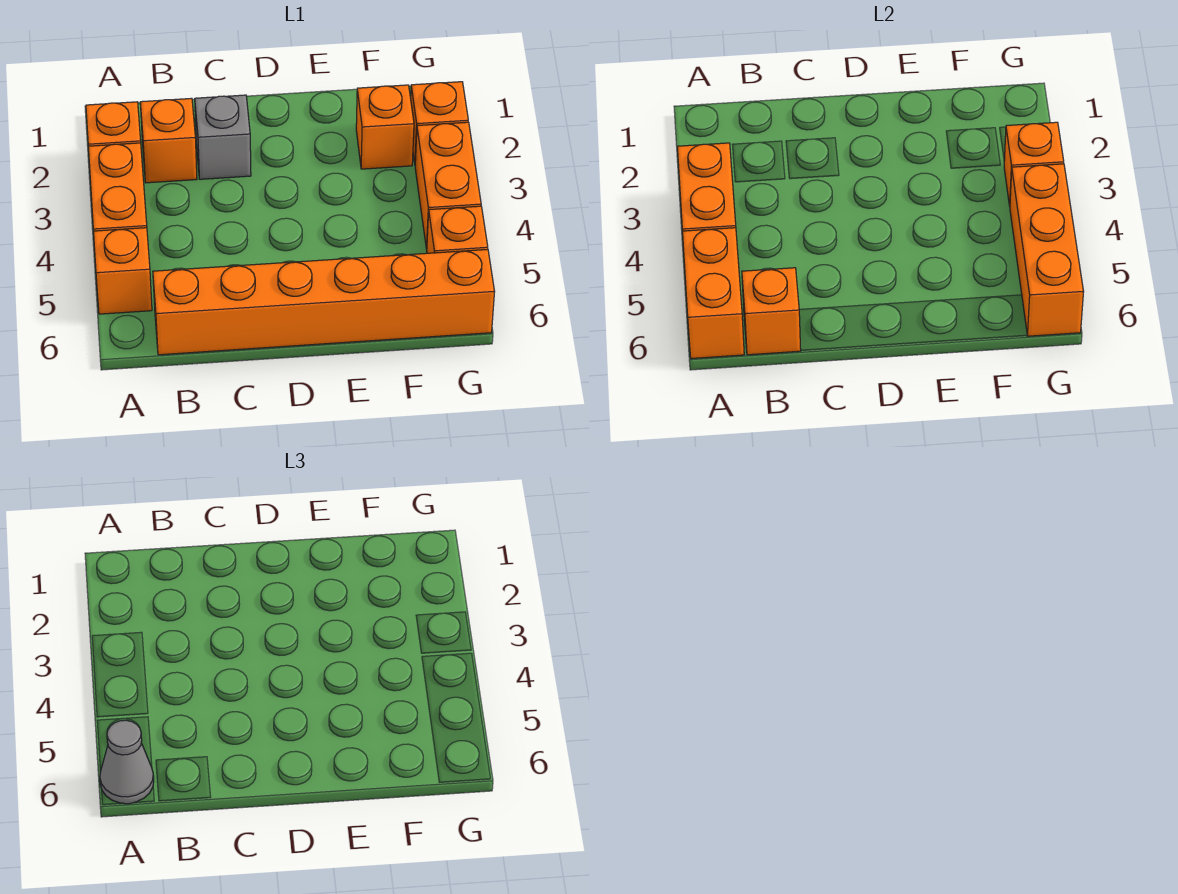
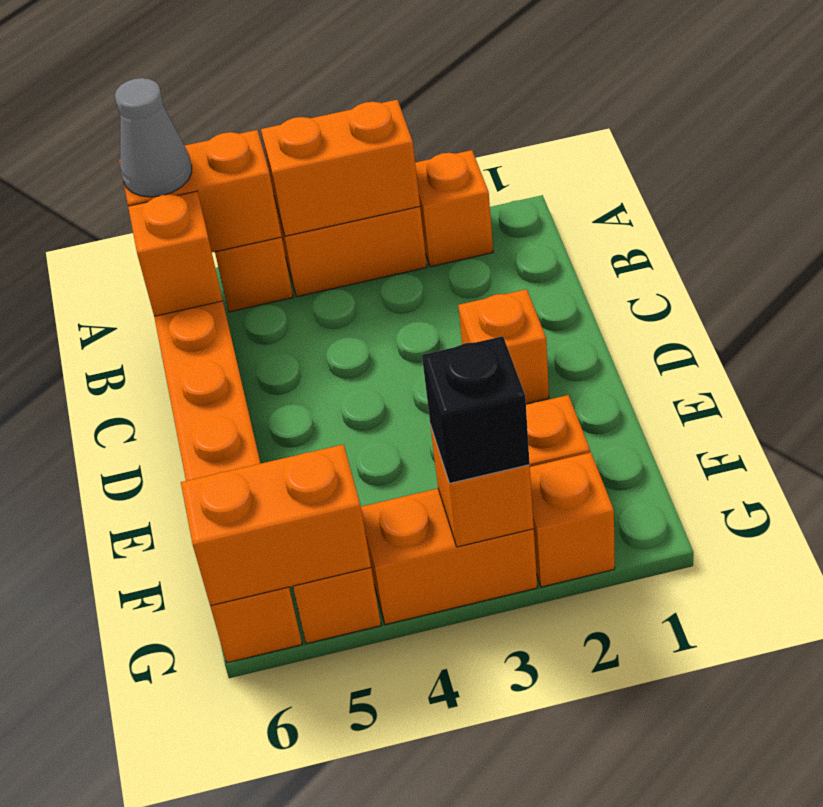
orange brick B2 level 1 -> orange brick D2 level 1
grey brick C2 level 1 -> none
none -> black brick G3 level 3
orange brick G4:G6 level 2 -> orange brick G5:G6 level 2

